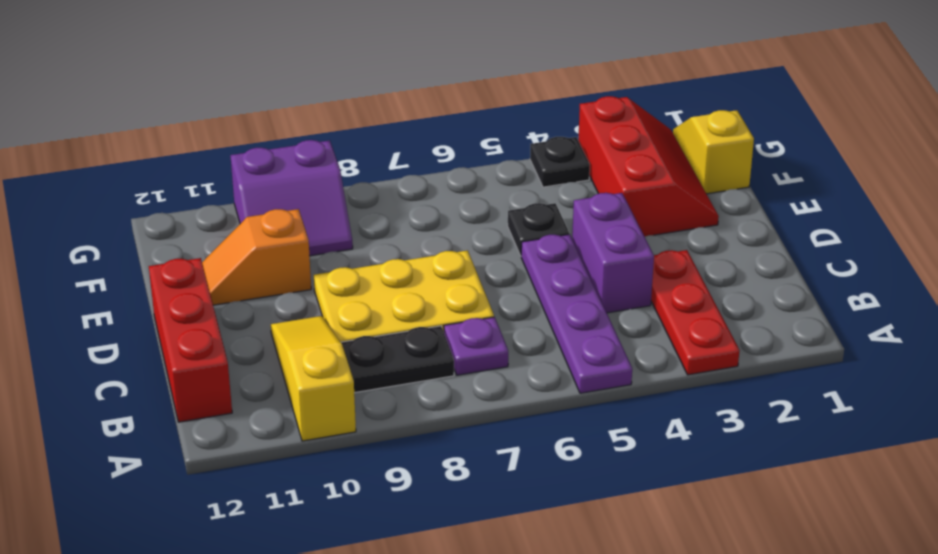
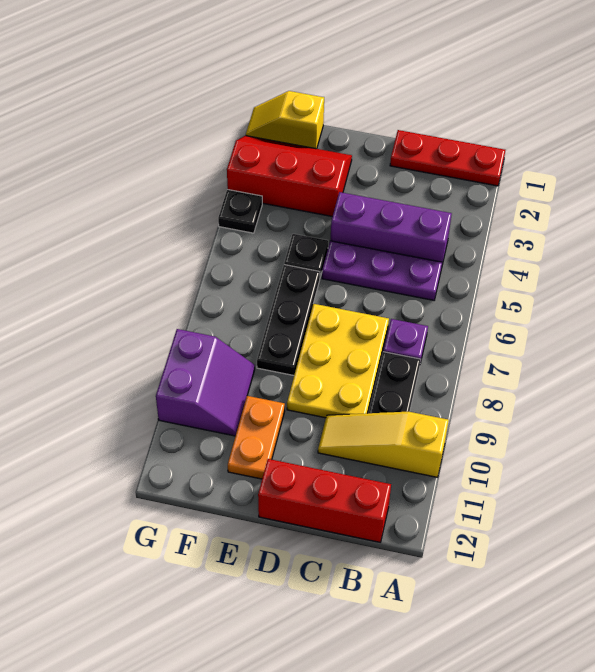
red plate A3:C3 level 1 -> red plate A1:C1 level 1
purple plate A5:D5 level 1 -> purple plate B5:D5 level 1
purple brick C4:D4 level 1 -> purple brick B4:D4 level 1
none -> black plate E6:E8 level 1
orange slope E10:E11 level 1 top 10 -> orange plate E10:E11 level 1

